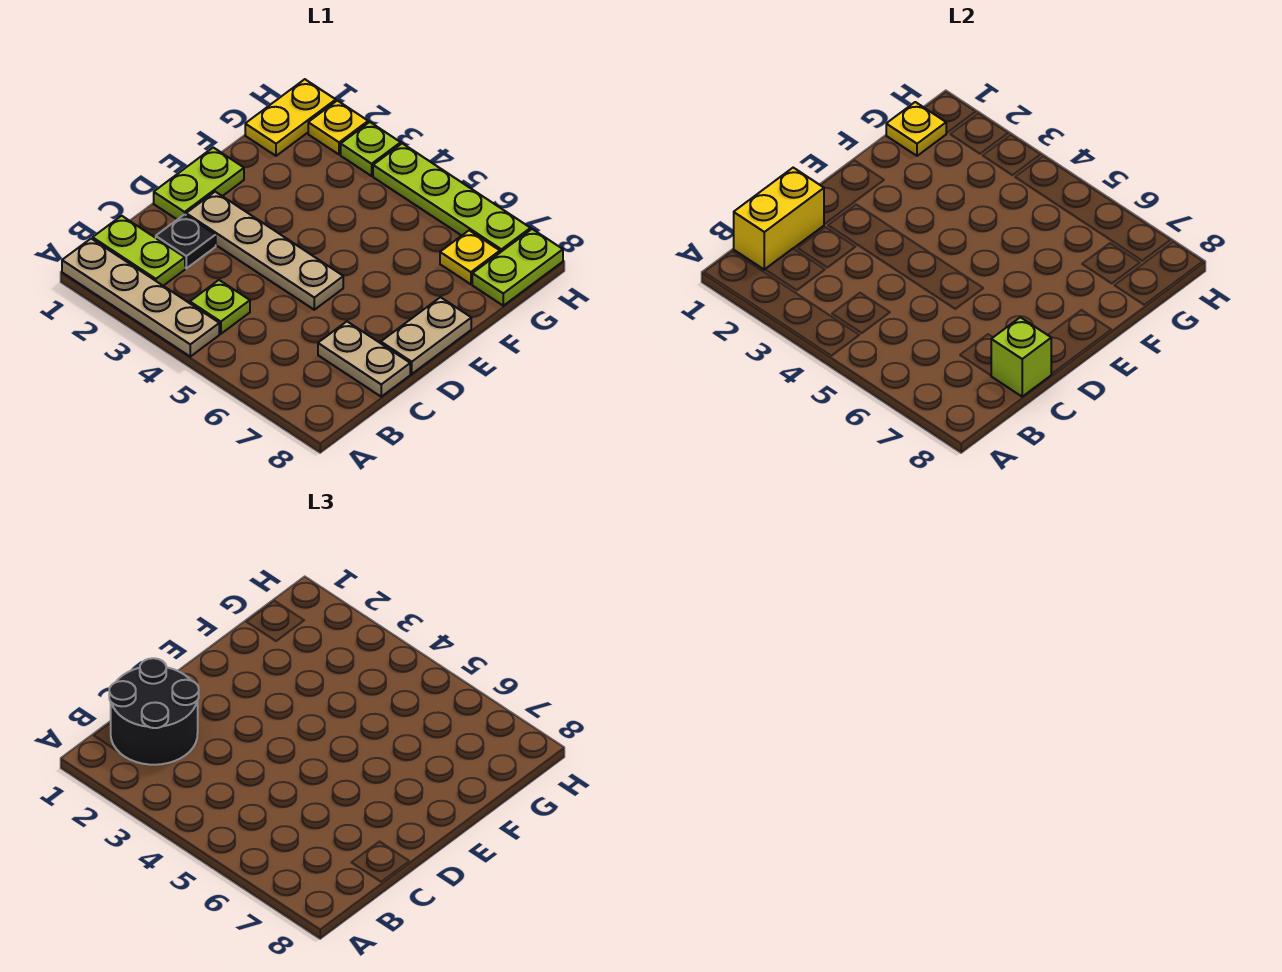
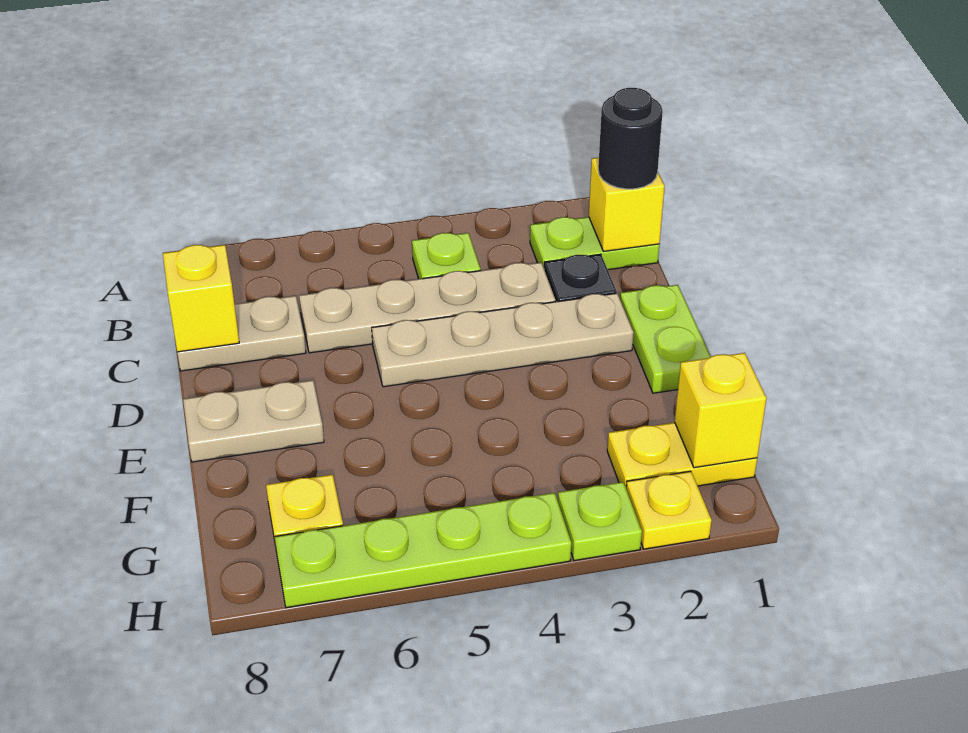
tan plate A1:A4 level 1 -> tan plate C3:C6 level 1
yellow brick B1:C1 level 2 -> yellow brick B1 level 2
black round brick B1:C2 level 3 -> black round brick B1 level 3
lime brick C8 level 2 -> yellow brick C8 level 2
tan plate D8:E8 level 1 -> tan plate E7:E8 level 1
yellow plate G1:H1 level 1 -> yellow plate G1:G2 level 1
yellow plate G1 level 2 -> yellow brick G1 level 2
lime plate G8:H8 level 1 -> none

